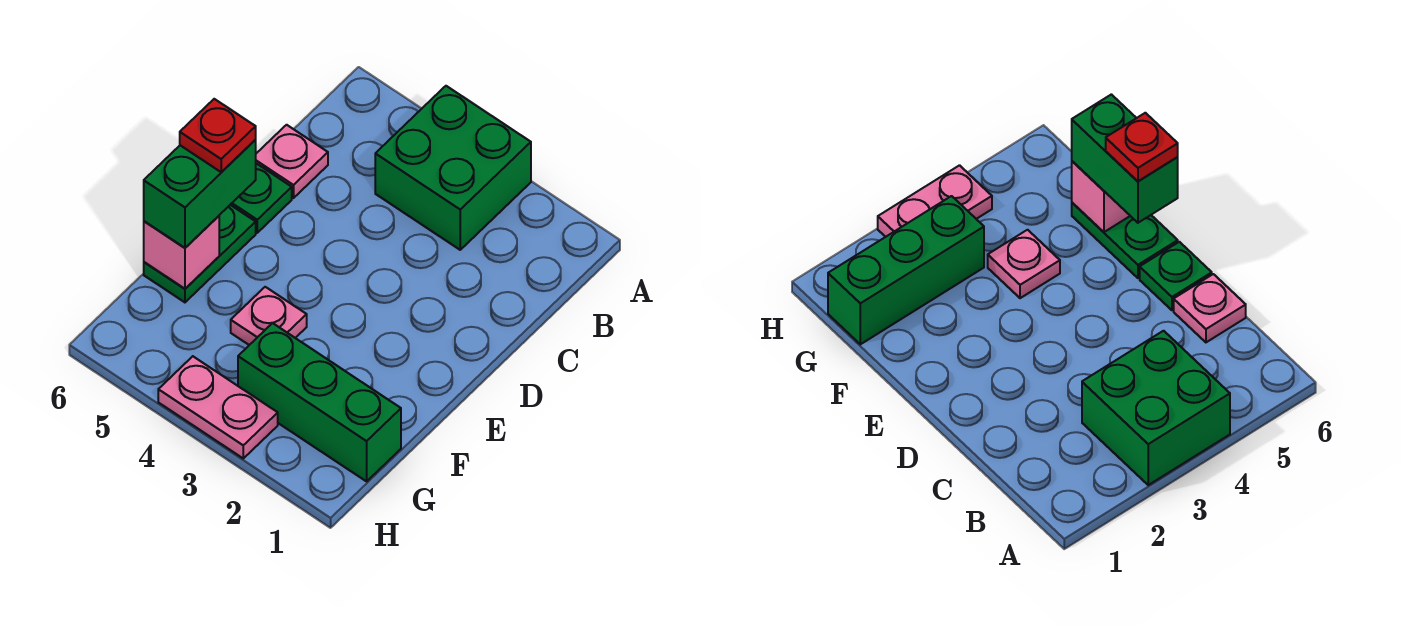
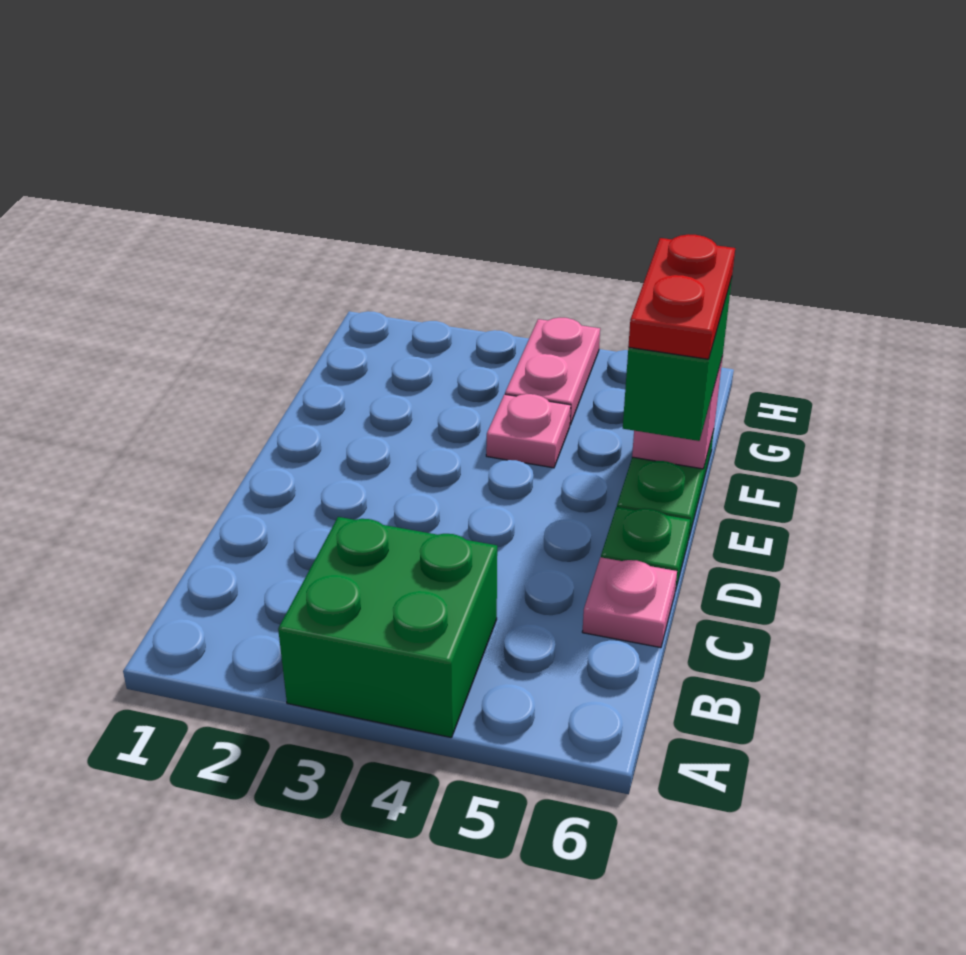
red plate E6 level 4 -> red plate E6:F6 level 4
green brick G1:G3 level 1 -> none
pink plate H3:H4 level 1 -> pink plate G4:H4 level 1

